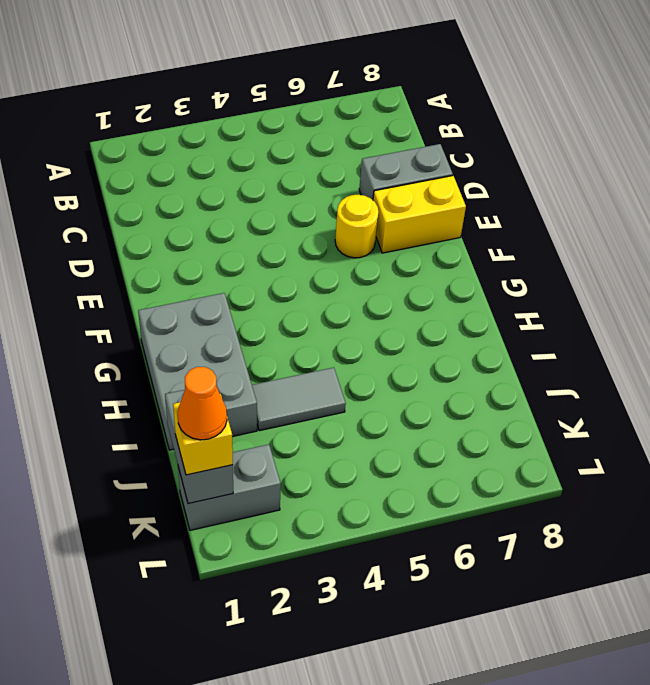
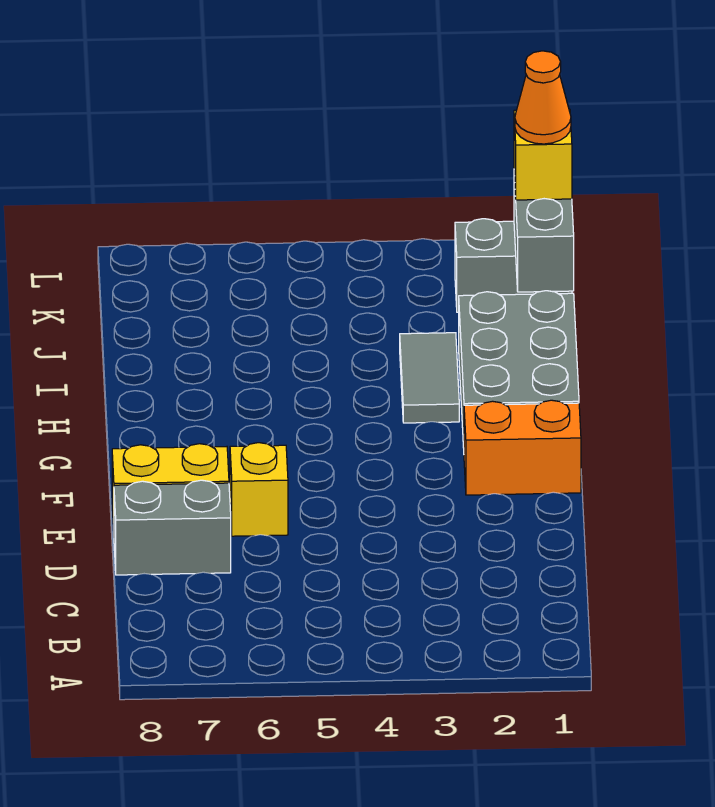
yellow round brick E6 level 1 -> yellow brick E6 level 1
none -> orange brick F1:F2 level 1
grey tile I3:I4 level 1 -> grey tile H3:I3 level 1

